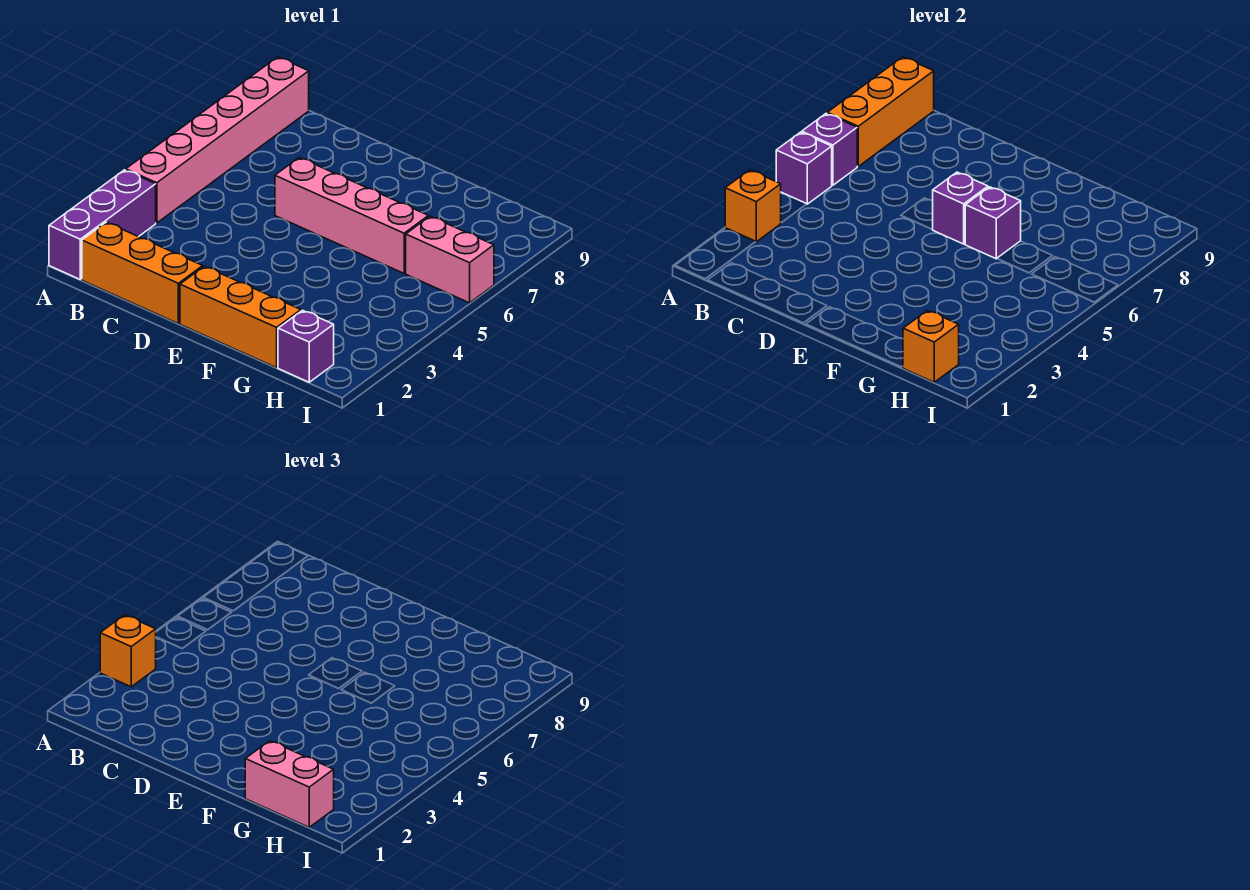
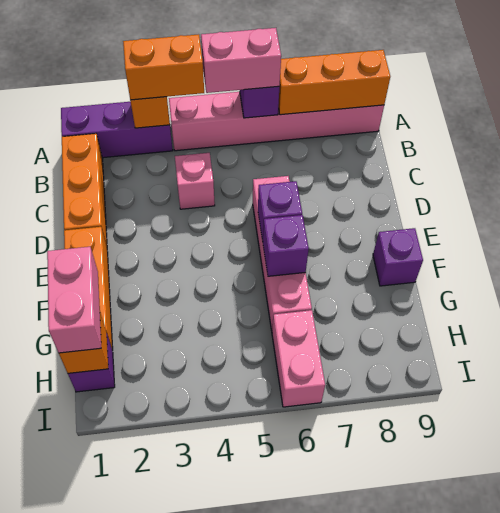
orange brick A3 level 3 -> orange brick A3:A4 level 3
purple brick A5 level 2 -> purple brick F9 level 1
none -> pink brick A5:A6 level 3
none -> pink brick C4 level 1

